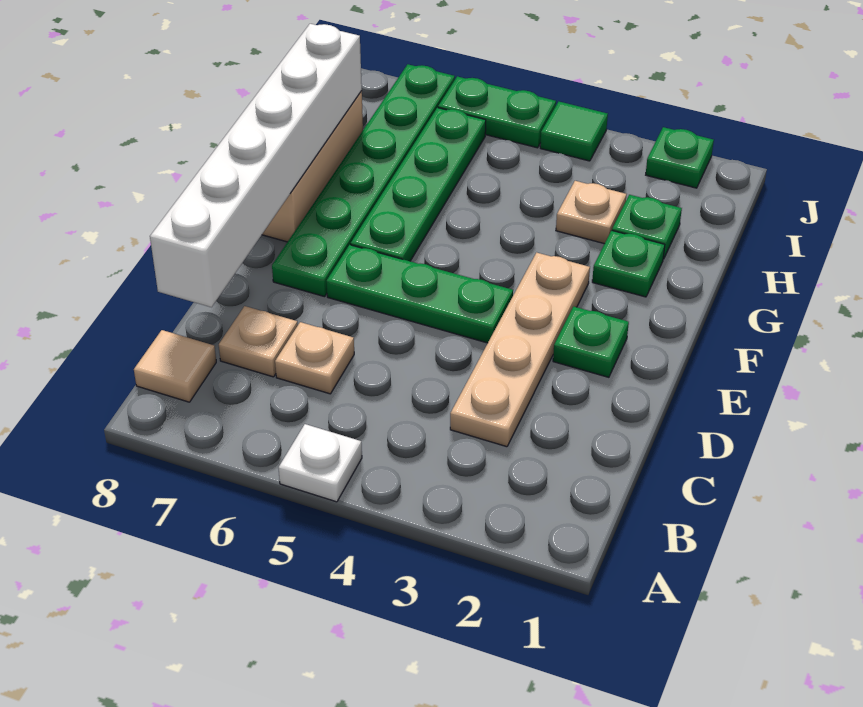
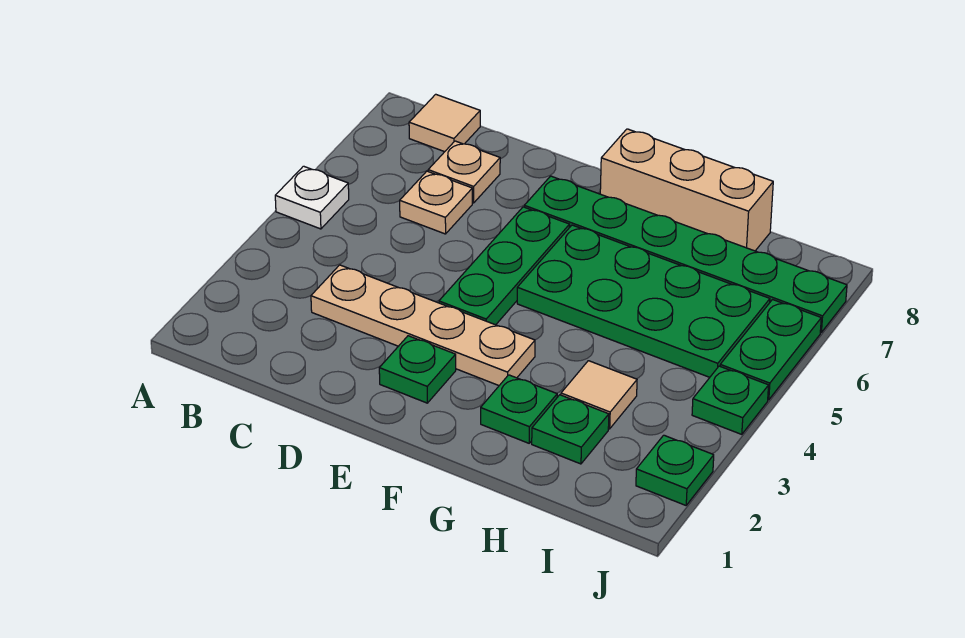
white brick C8:H8 level 2 -> none
green plate F6:I6 level 1 -> green plate F5:I6 level 1
tan plate H3 level 1 -> tan tile H3 level 1
green tile J4 level 1 -> green plate J4 level 1

